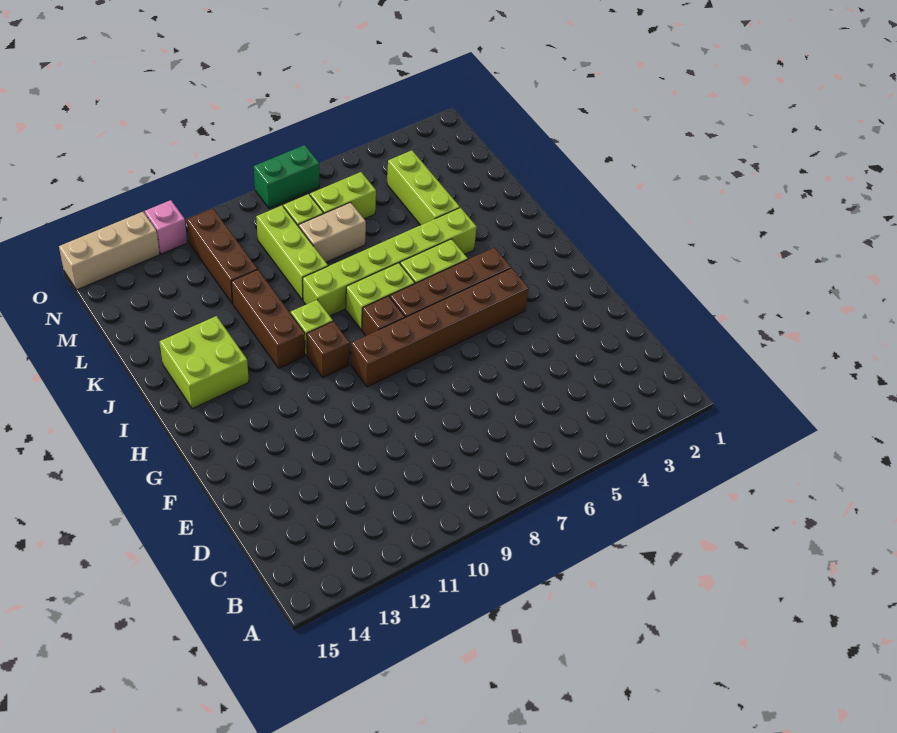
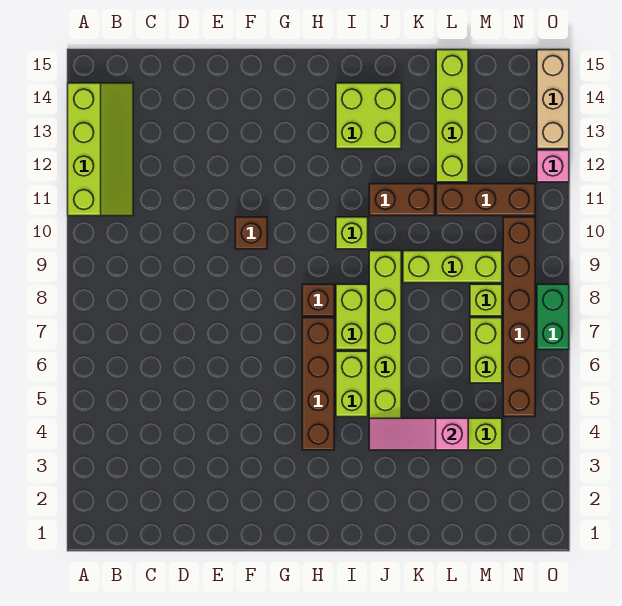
none -> lime slope A11:B14 level 1 top A
brown brick G4:G9 level 1 -> brown brick N5:N10 level 1
brown brick H10 level 1 -> brown brick F10 level 1
brown brick I11:K11 level 1 -> brown brick J11:K11 level 1
none -> pink slope J4:L4 level 2 top L
tan brick L7:L8 level 1 -> none
none -> lime brick L12:L15 level 1

